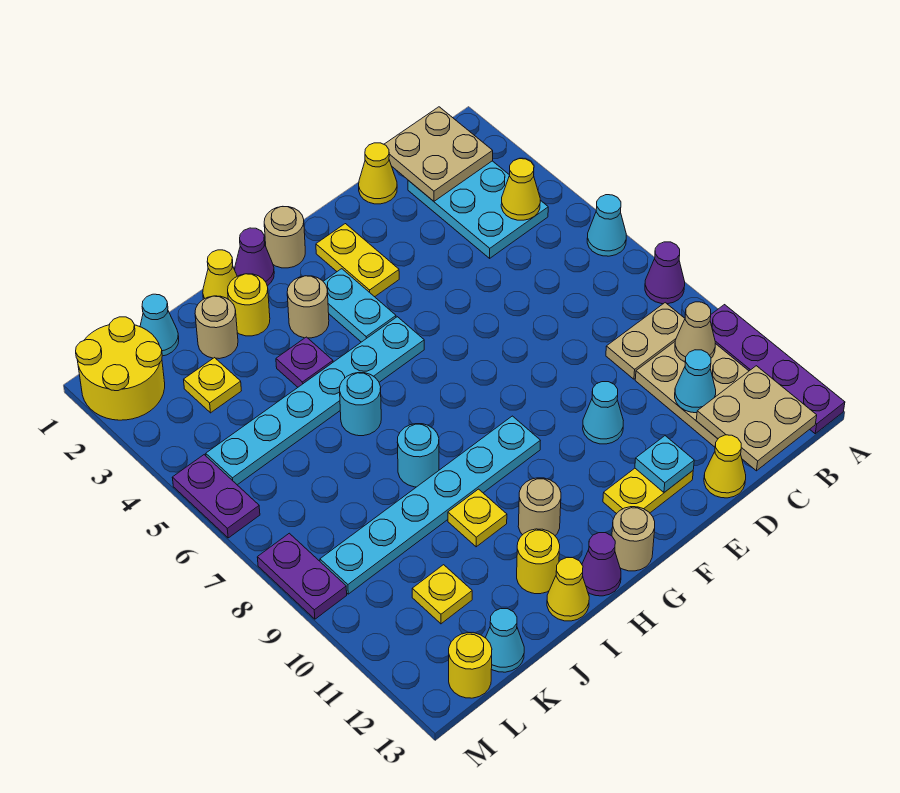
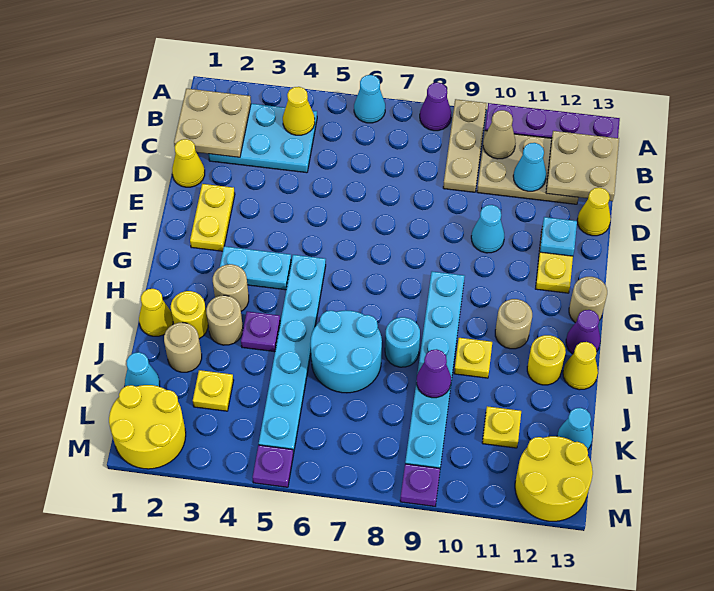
tan plate B9:C9 level 1 -> tan plate A9:C9 level 1
yellow plate F2:F3 level 1 -> yellow plate E2:F2 level 1
tan round brick G1 level 1 -> tan round brick I3 level 1
purple cone H1 level 1 -> purple cone J9 level 2
cyan round brick I6 level 1 -> cyan round brick I6:J7 level 1
yellow round brick L13 level 1 -> yellow round brick L12:M13 level 1
purple plate M5:M6 level 1 -> purple plate M5 level 1
purple plate M8:M9 level 1 -> purple plate M9 level 1

